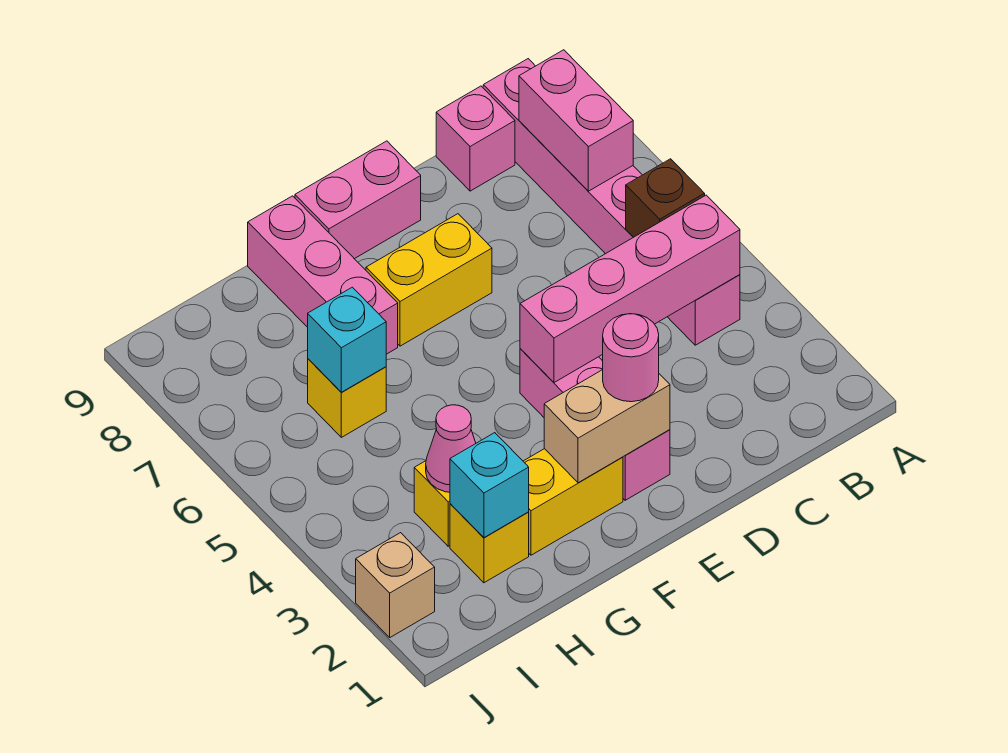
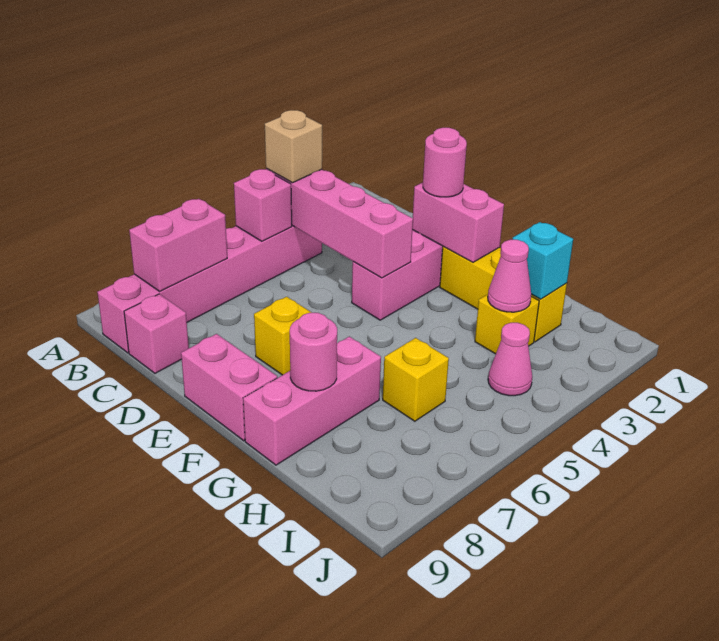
brown brick B5 level 2 -> pink brick B5 level 2
tan brick E2:F2 level 2 -> pink brick E2:F2 level 2
yellow brick E7:F7 level 1 -> yellow brick E7 level 1
none -> pink round brick G8 level 2
cyan brick H6 level 2 -> none
none -> pink cone I4 level 1
tan brick J2 level 1 -> tan brick B4 level 3

